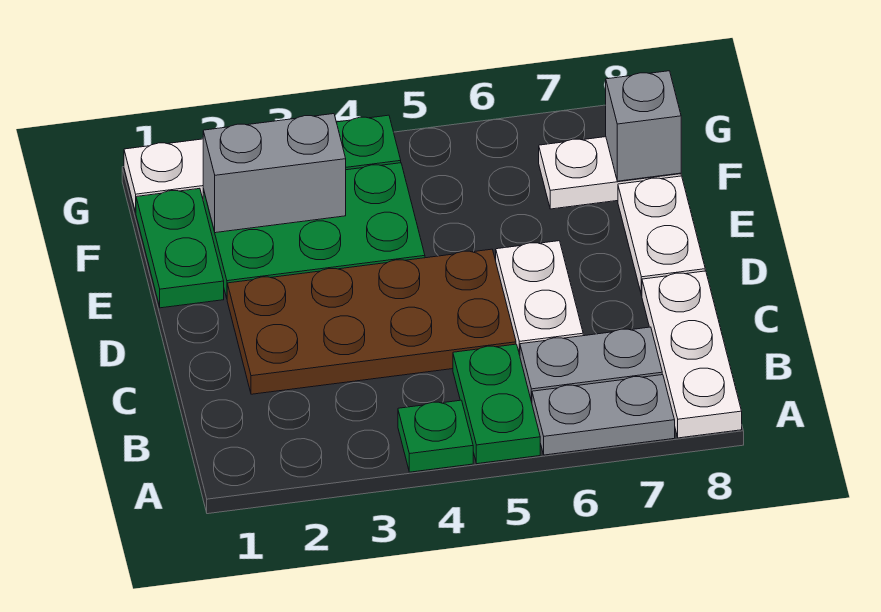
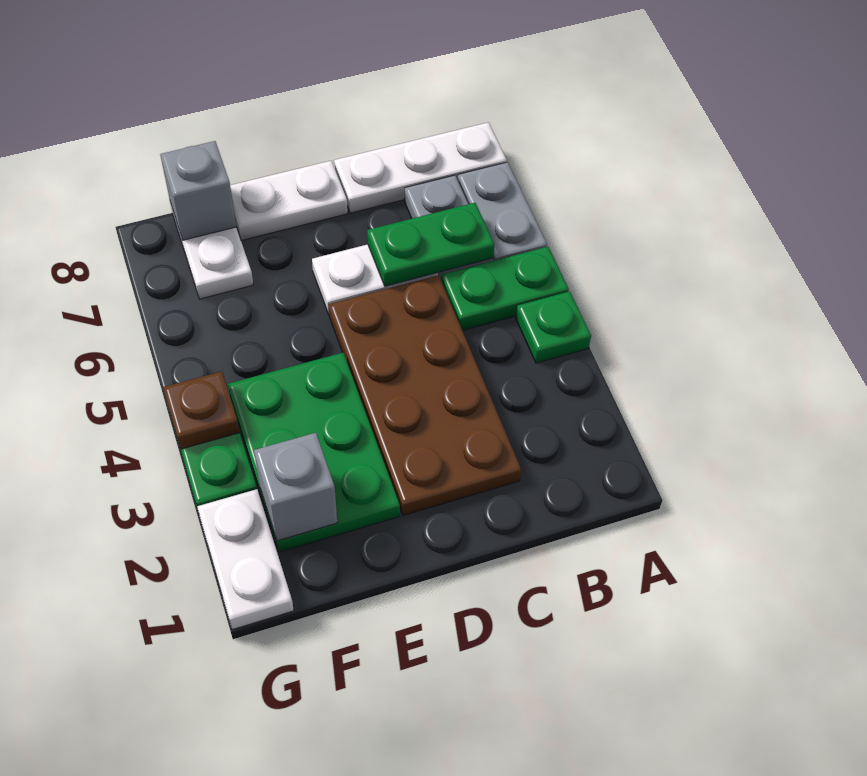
green plate E1:F1 level 1 -> green plate B6:C6 level 2
grey brick F2:F3 level 2 -> grey brick F2 level 2
none -> brown plate G4 level 2

